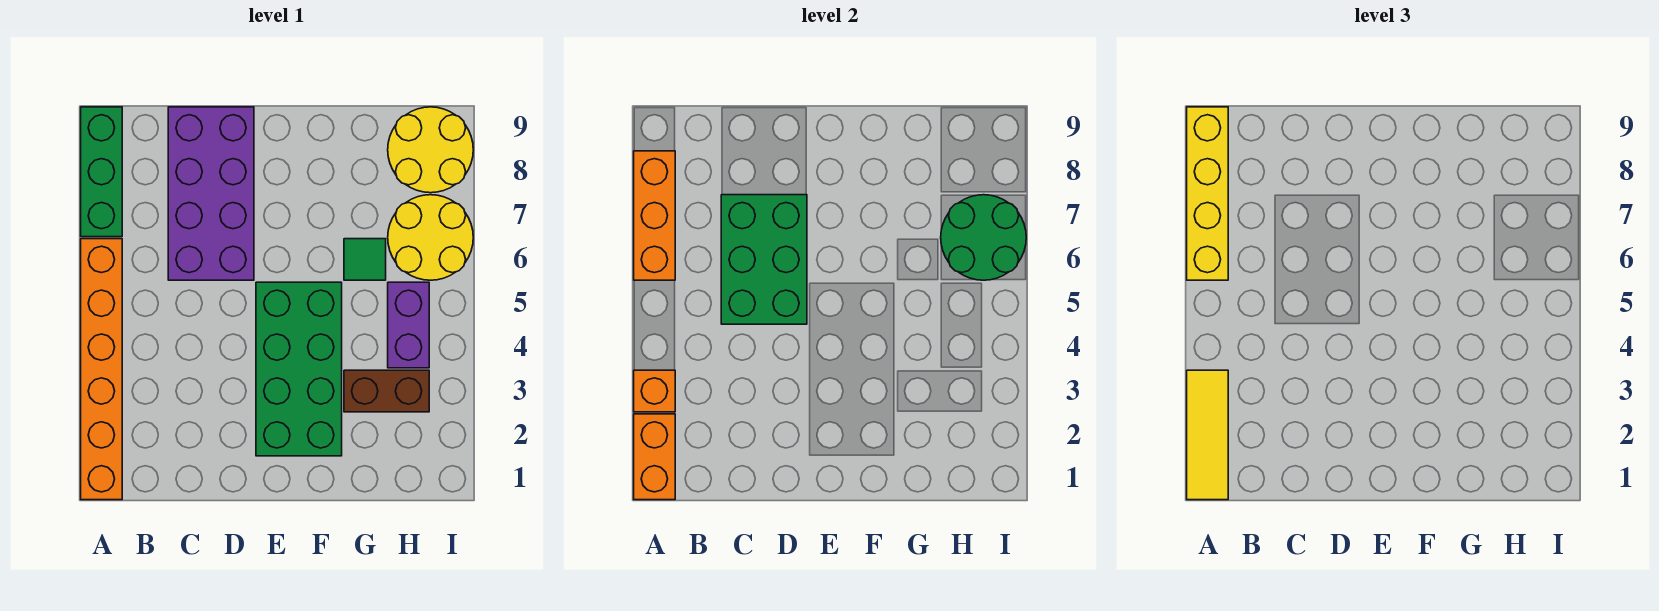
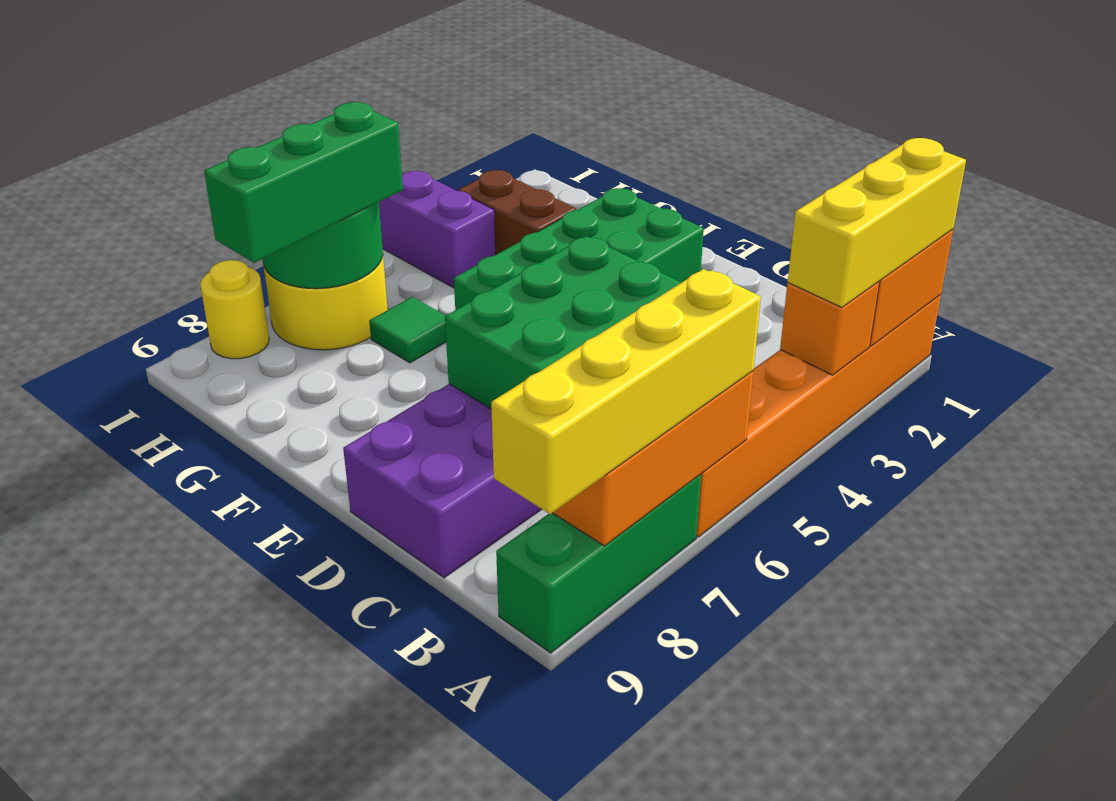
yellow tile A1:A3 level 3 -> yellow brick A1:A3 level 3
purple brick H4:H5 level 1 -> purple brick H4:I4 level 1
none -> green brick H6:H8 level 3
yellow round brick H8:I9 level 1 -> yellow round brick I8 level 1

